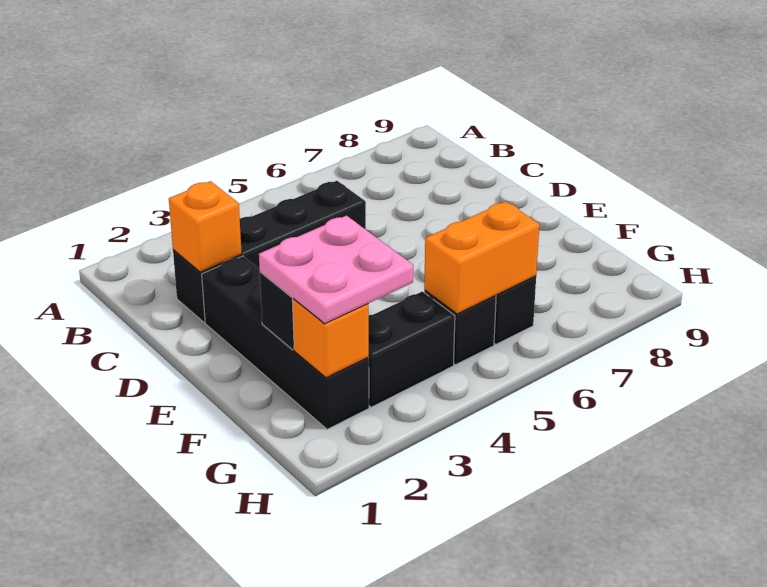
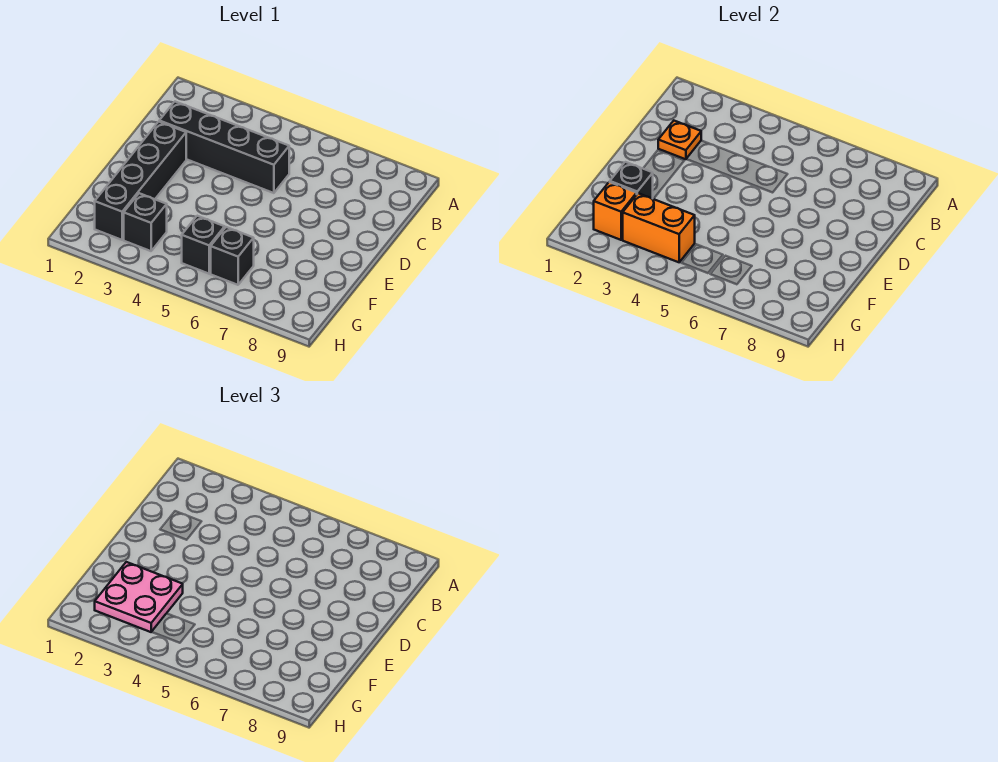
orange brick C2 level 2 -> orange plate C2 level 2
black brick G3:G4 level 1 -> black brick G3 level 1
orange brick G5:G6 level 2 -> orange brick G3:G4 level 2

